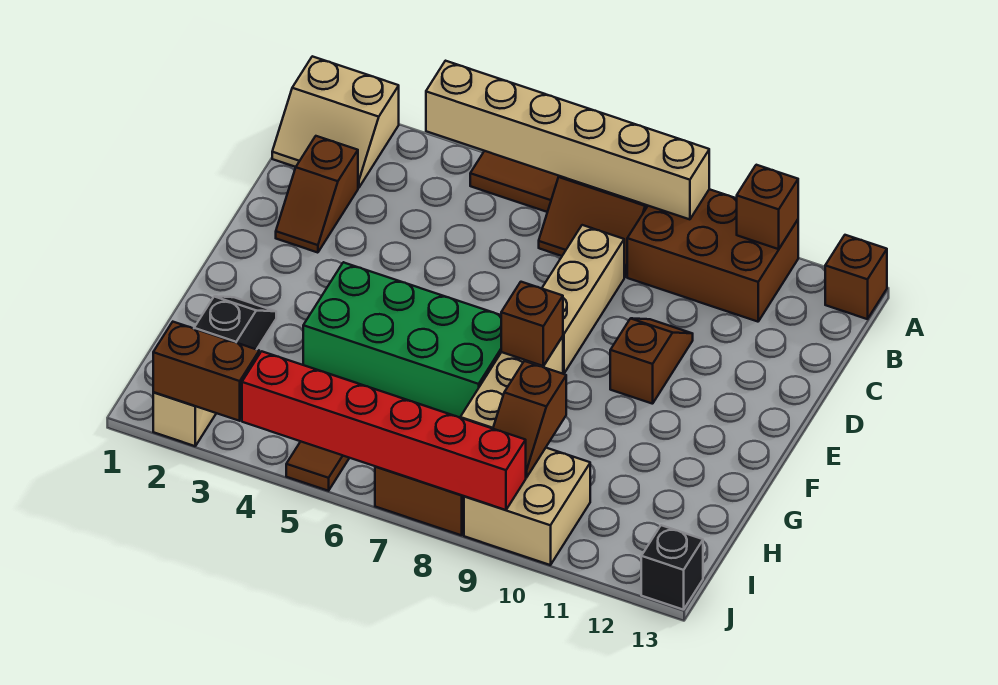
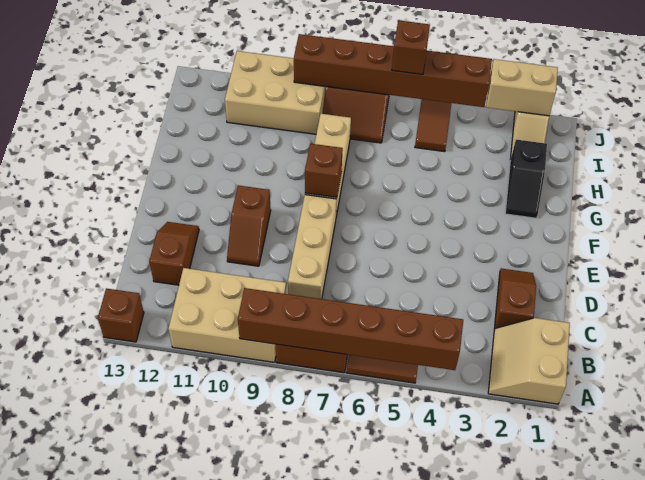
tan slope A1:B2 level 1 top A -> tan slope A1:B2 level 1 top 1
tan brick A4:A9 level 2 -> brown brick A4:A9 level 2
brown brick A9:B11 level 1 -> tan brick A9:B11 level 1
brown brick A11 level 2 -> brown brick J6 level 3
green brick F4:G7 level 1 -> none
brown slope H9:I9 level 2 top H -> brown slope C12:D12 level 1 top C
tan brick I9:J10 level 1 -> tan brick I9:J11 level 1
brown brick J2:J3 level 2 -> tan brick J2:J3 level 2
red brick J4:J9 level 2 -> brown brick J4:J9 level 2
black brick J13 level 1 -> none

